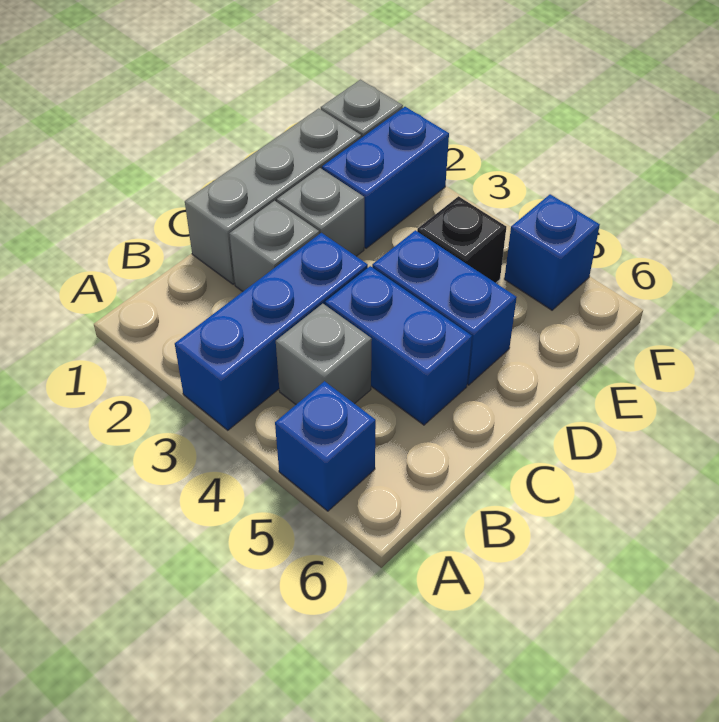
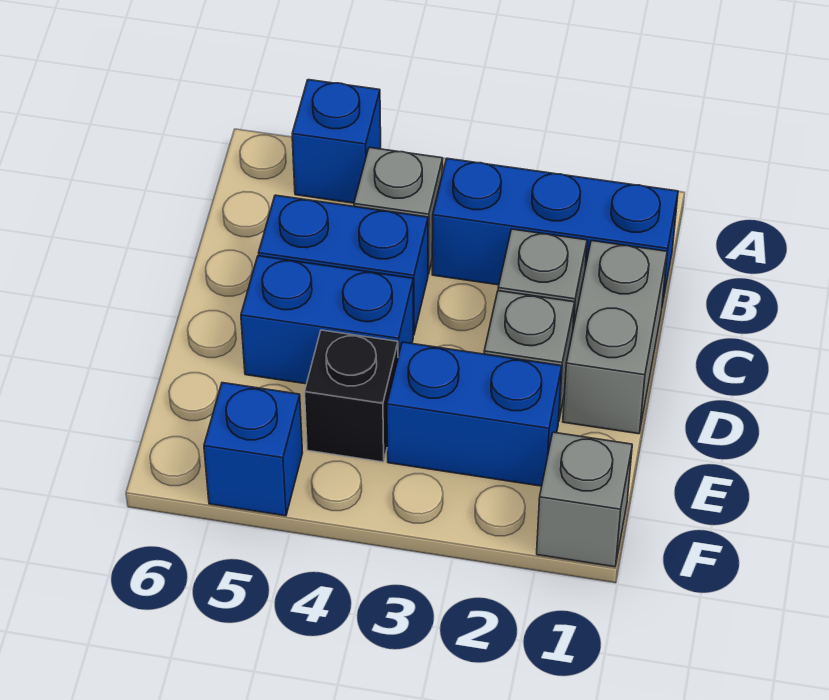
blue brick A3:C3 level 1 -> blue brick B1:B3 level 1
grey brick C1:E1 level 1 -> grey brick C1:D1 level 1
blue brick E2:F2 level 1 -> blue brick E2:E3 level 1

